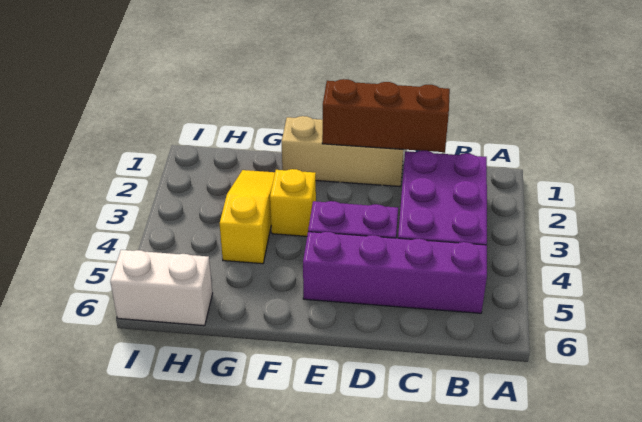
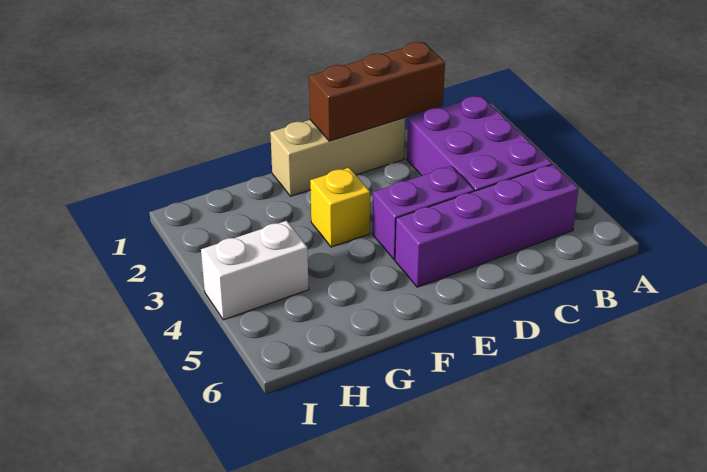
yellow slope G2:G4 level 1 top 4 -> none
white brick H6:I6 level 1 -> white brick H4:I4 level 1

